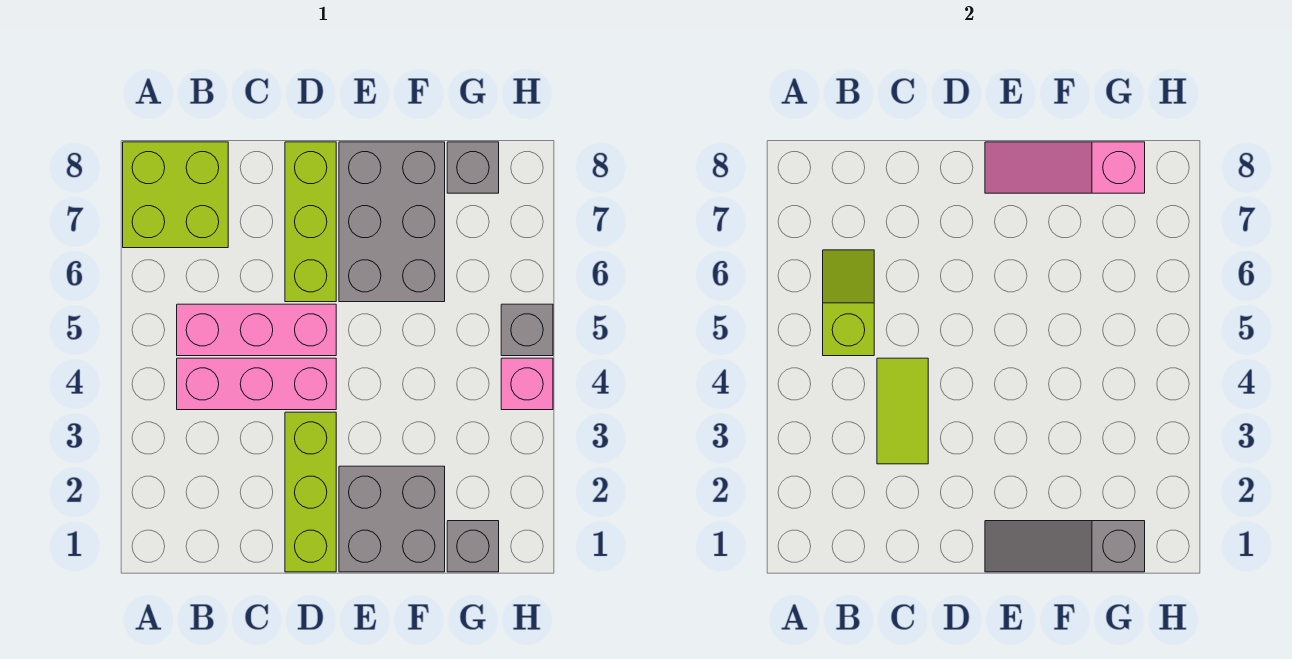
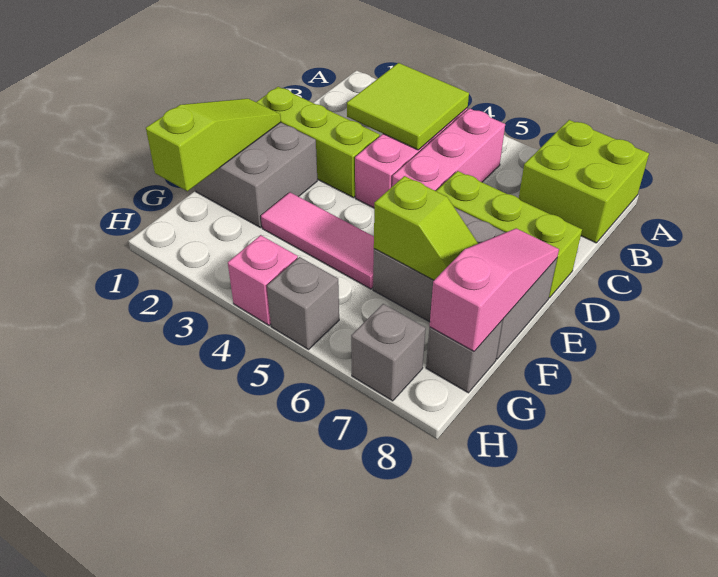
lime slope B5:B6 level 2 top 5 -> lime slope F6:F7 level 2 top 6
lime tile C3:C4 level 2 -> lime tile B3:C4 level 2
grey slope E1:G1 level 2 top G -> lime slope E1:G1 level 2 top G
none -> pink tile F3:F5 level 1
grey brick G1 level 1 -> grey brick H7 level 1

